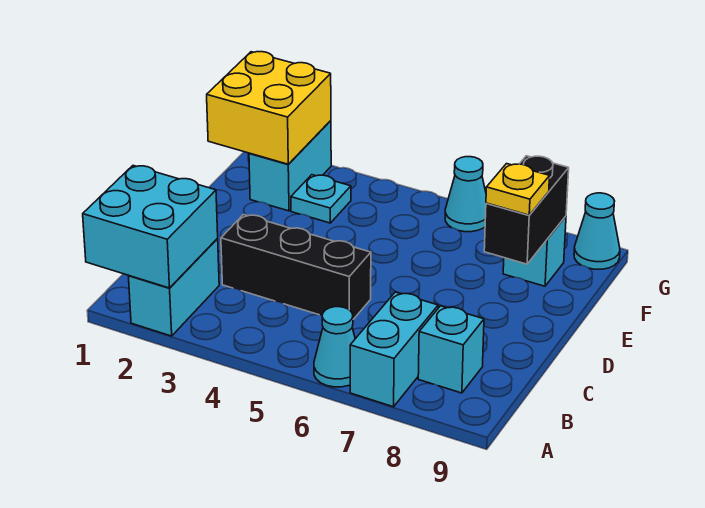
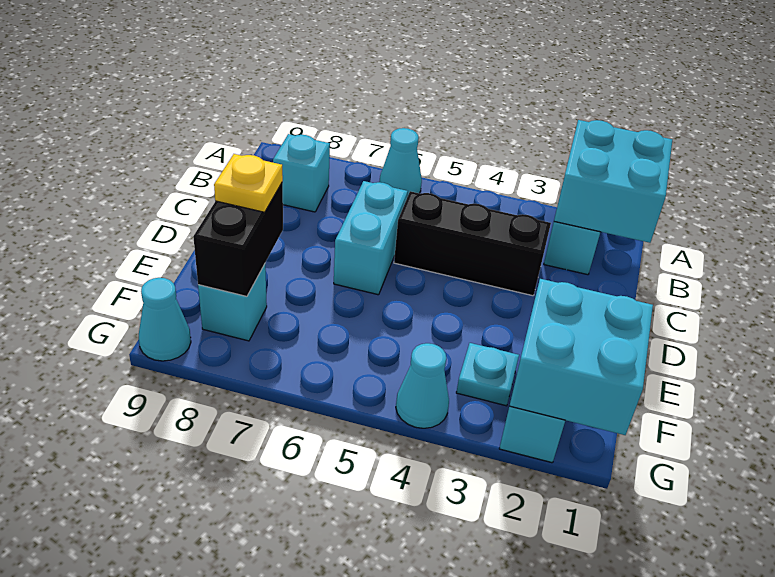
cyan brick A7:B7 level 1 -> cyan brick C6:D6 level 1
yellow brick F1:G2 level 2 -> cyan brick F1:G2 level 2
cyan cone G6 level 1 -> cyan cone G4 level 1

